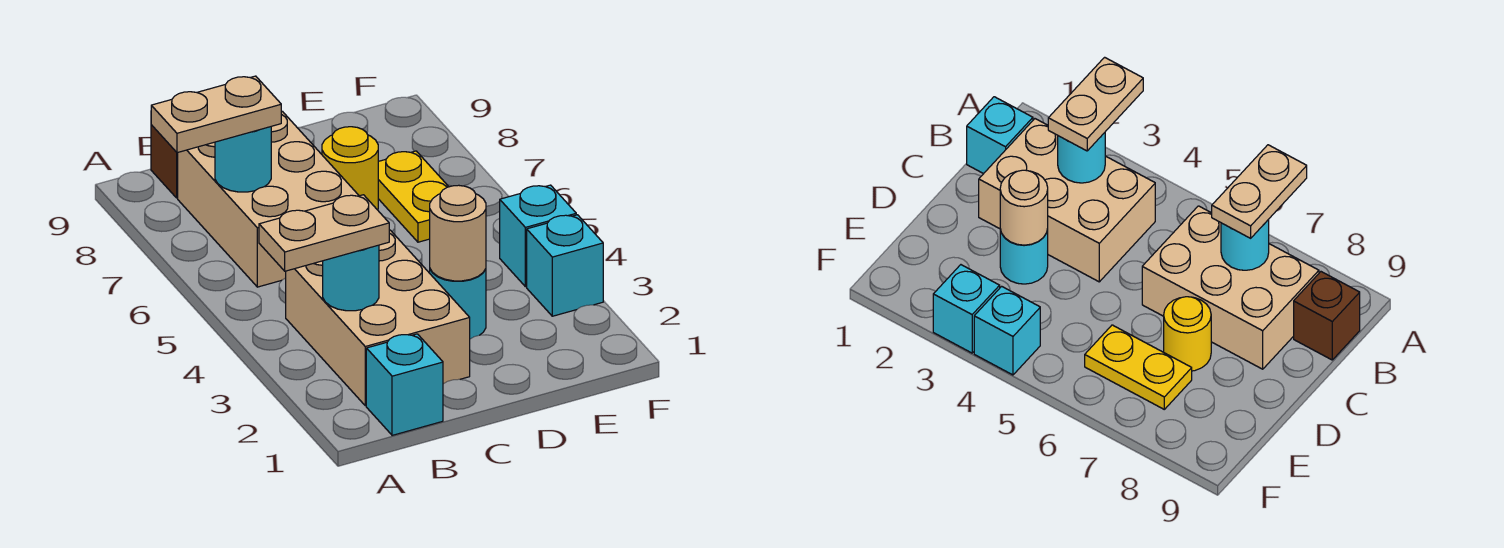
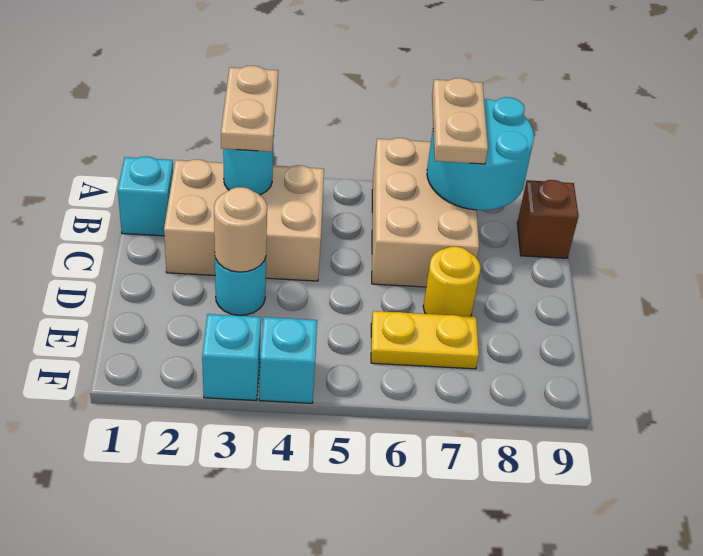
tan brick B6:C8 level 1 -> tan brick A6:C7 level 1
cyan round brick B7 level 2 -> cyan round brick A7:B8 level 2

